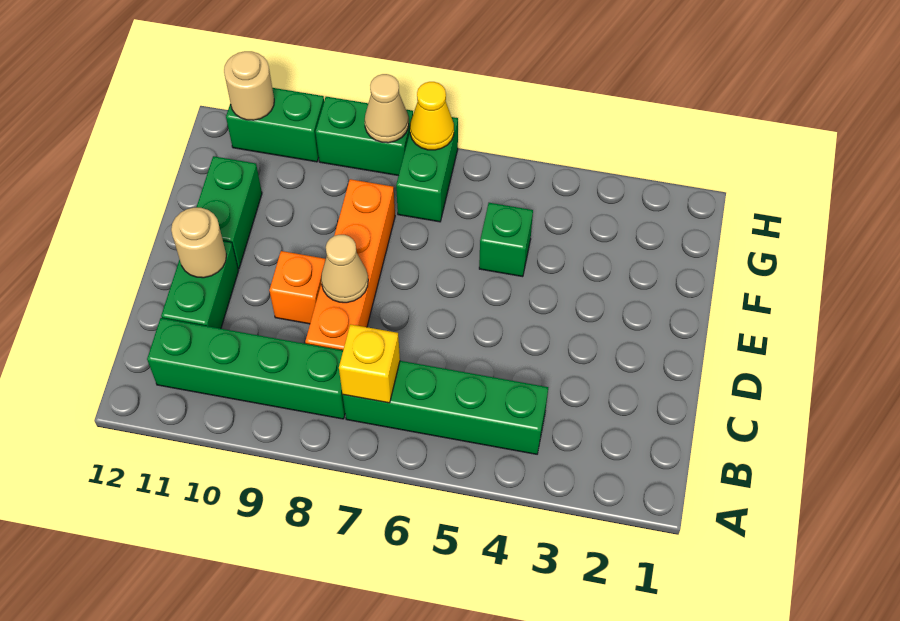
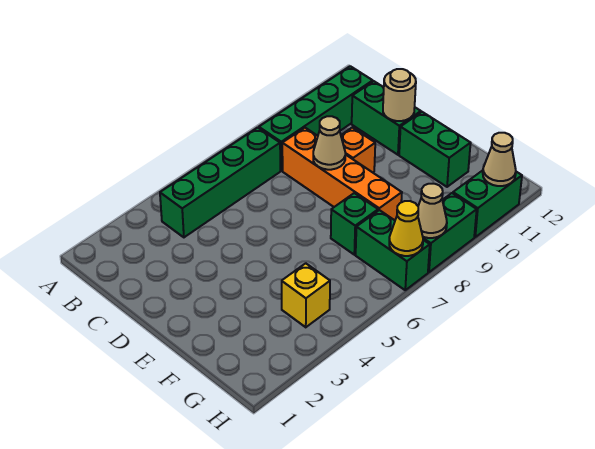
yellow brick B7 level 2 -> yellow brick G4 level 1
green brick F5 level 1 -> green brick F7 level 1
tan round brick H11 level 2 -> tan cone H11 level 2

